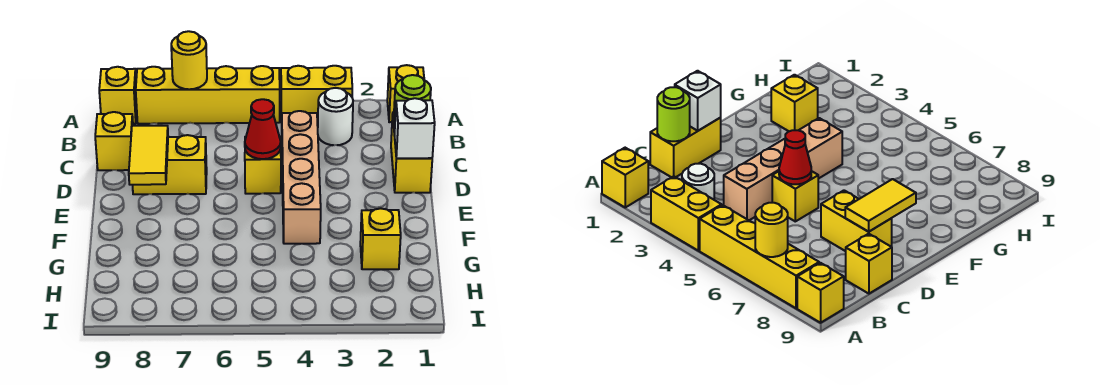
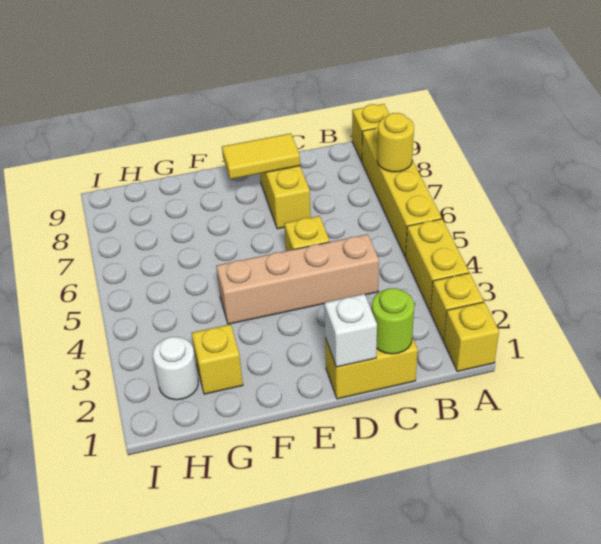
white round brick B3 level 1 -> white round brick H2 level 1
yellow brick C9 level 1 -> yellow brick A2 level 1
red cone D5 level 2 -> none

